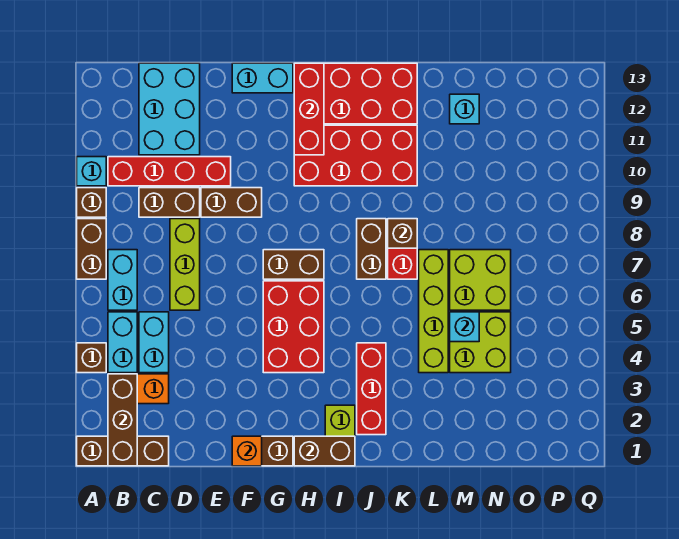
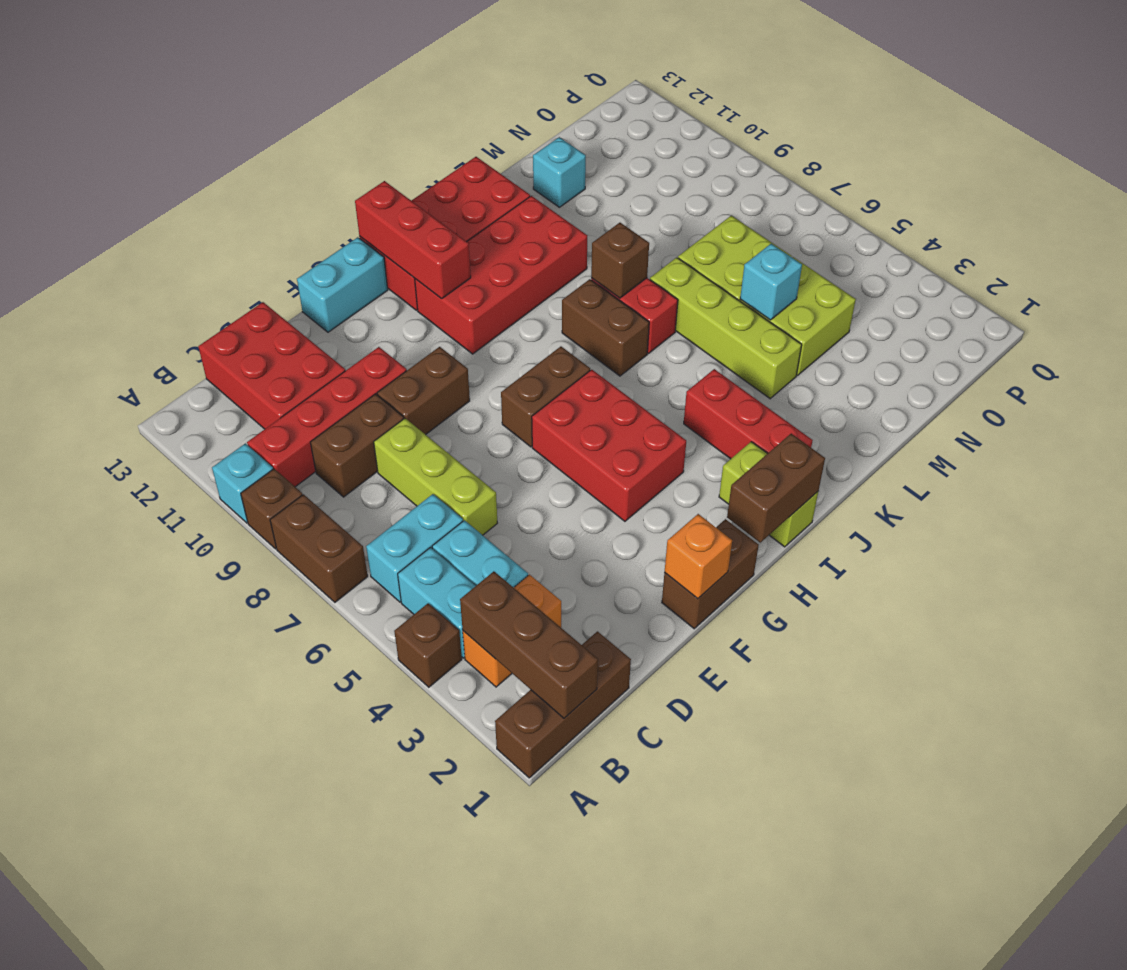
cyan brick B6:B7 level 1 -> cyan brick B6:C6 level 1
cyan brick C11:D13 level 1 -> red brick C11:D13 level 1

